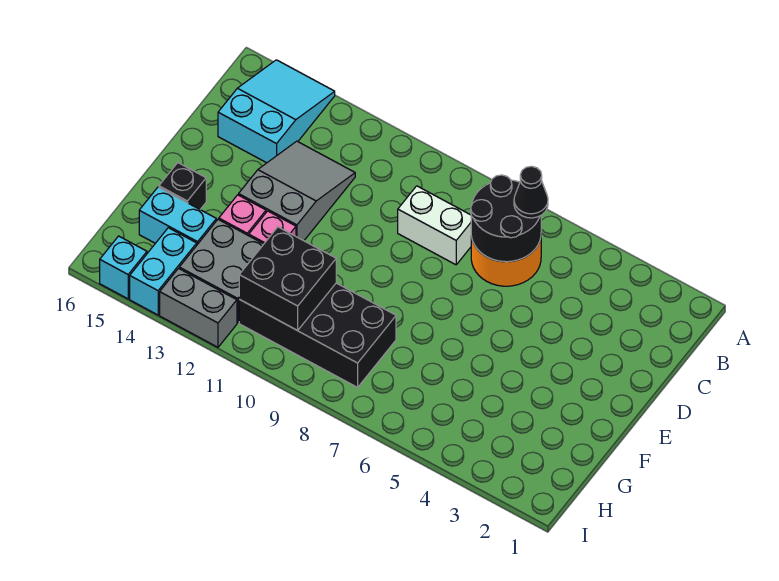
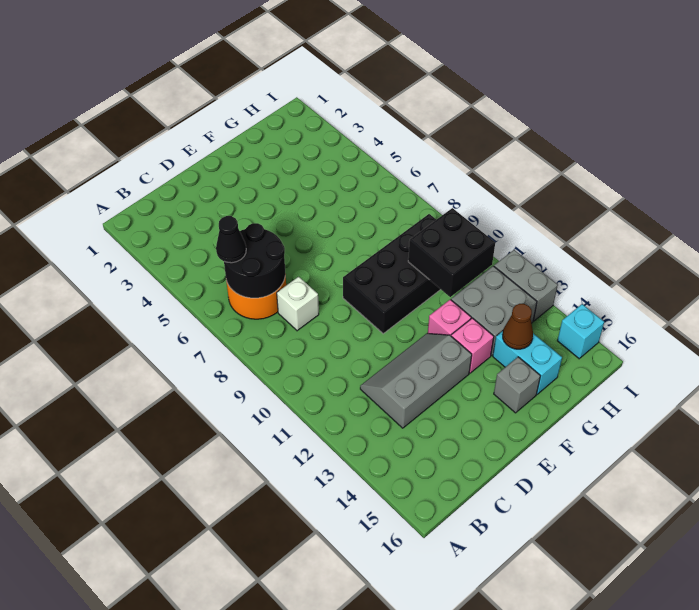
cyan slope A14:C15 level 1 top C -> none
white brick C8:C9 level 1 -> white brick C8 level 1
grey slope C12:E13 level 1 top E -> grey slope C12:E13 level 1 top 13
black brick F15 level 1 -> grey brick F15 level 1
black brick G8:H11 level 1 -> black brick E9:H10 level 1
none -> brown cone G14 level 2
cyan brick H14:I14 level 1 -> none

